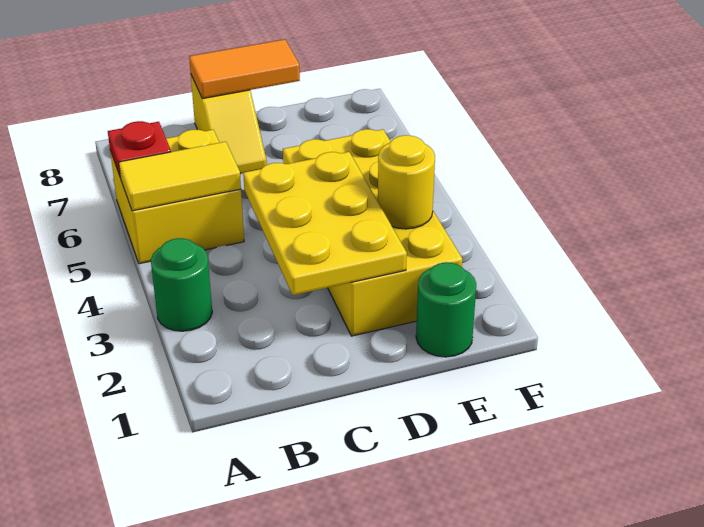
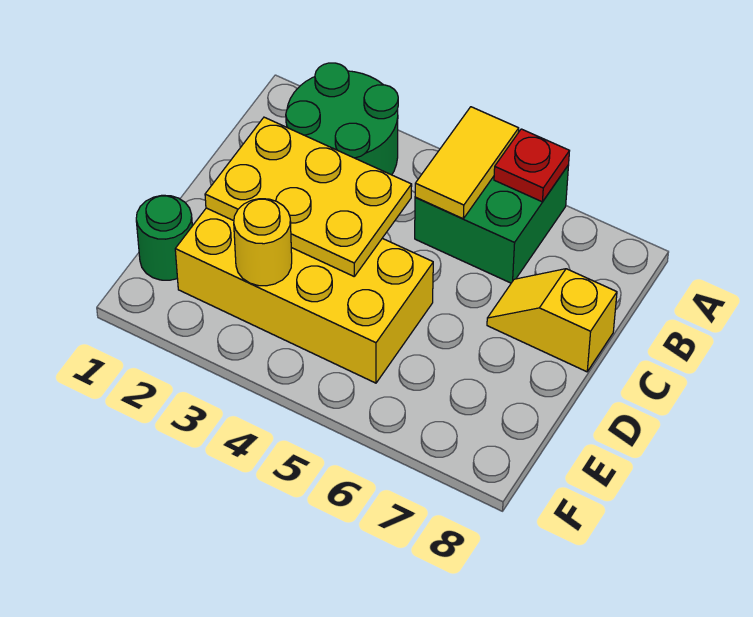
green round brick A3 level 1 -> green round brick A2:B3 level 1
yellow brick A5:B6 level 1 -> green brick A5:B6 level 1
orange tile C8:D8 level 2 -> none

